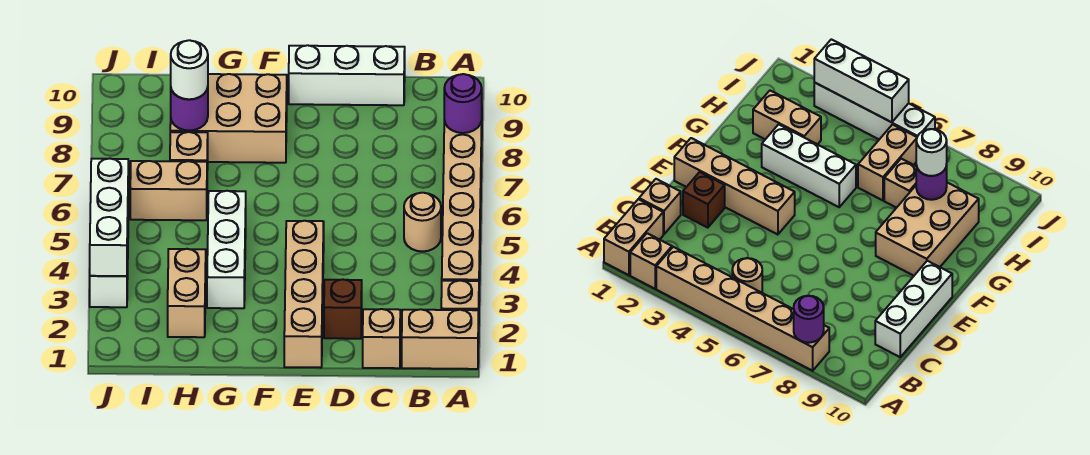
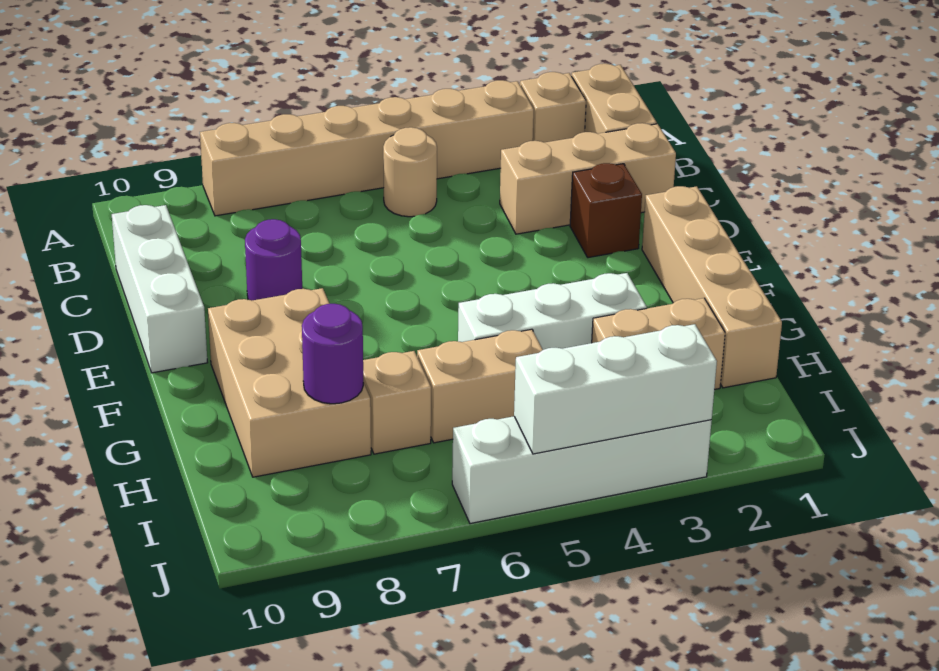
purple round brick A8 level 2 -> purple round brick D8 level 1
tan brick C1 level 1 -> tan brick C1:C3 level 1
tan brick E1:E4 level 1 -> tan brick E1:H1 level 1
tan brick H6:I6 level 1 -> tan brick H5:H6 level 1
white round brick H8 level 3 -> none

